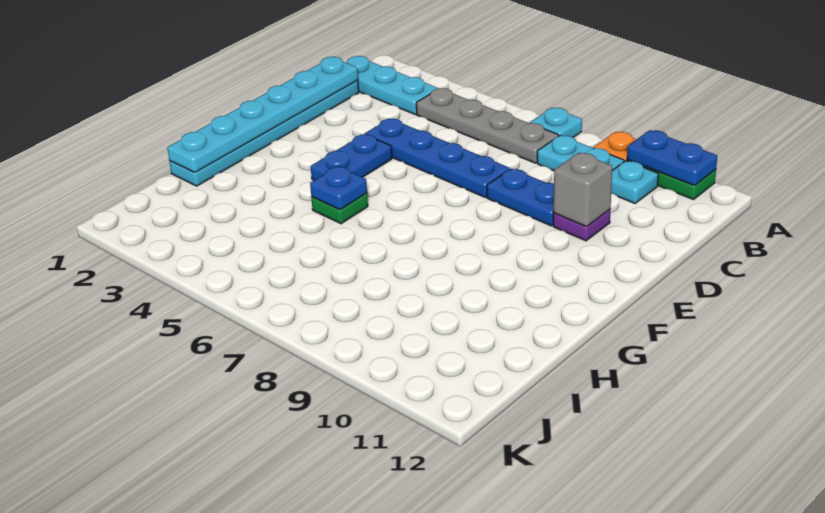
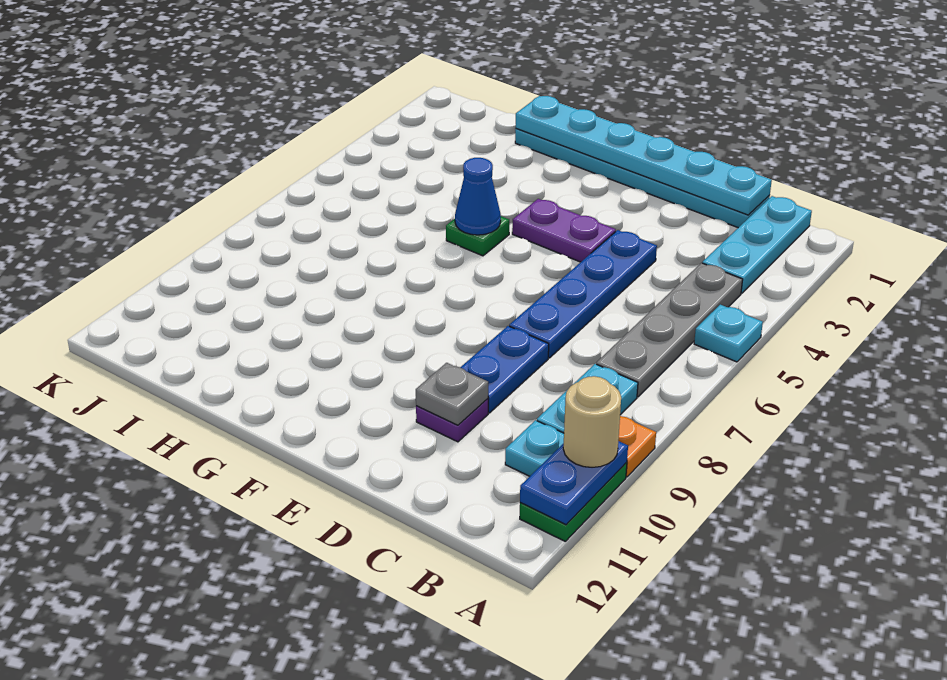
cyan plate A7 level 1 -> cyan plate A5 level 1
none -> tan round brick A10 level 3
grey brick D10 level 2 -> grey plate D10 level 2
blue plate E4:F4 level 1 -> purple plate E4:F4 level 1
blue plate G5 level 2 -> blue cone G5 level 2

